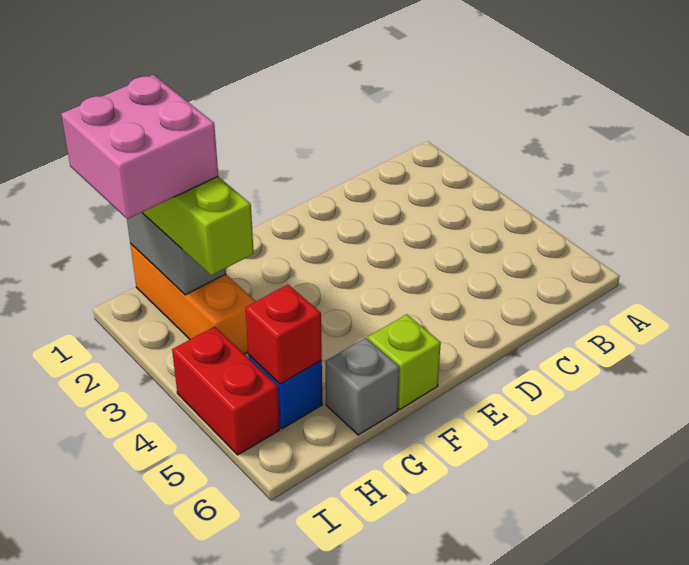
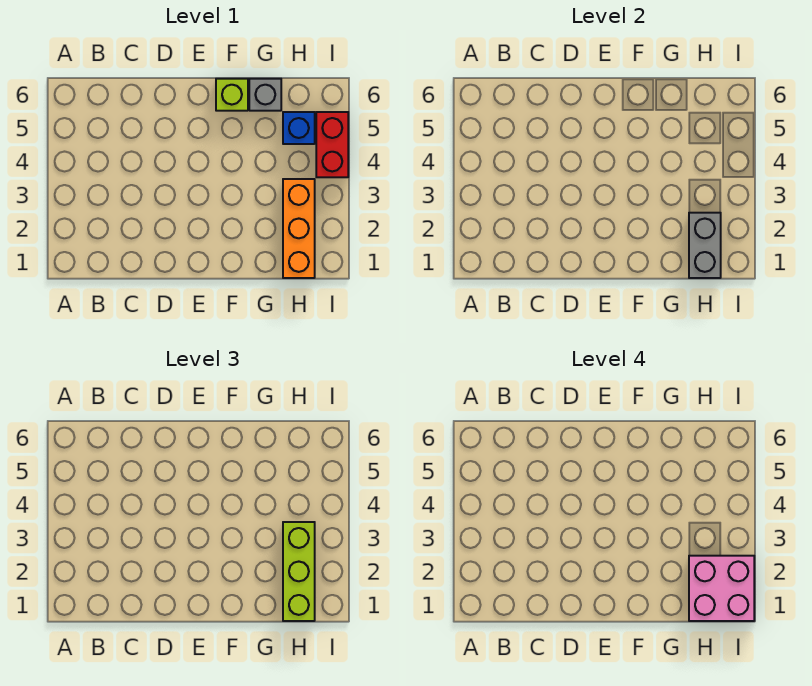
red brick H5 level 2 -> none

